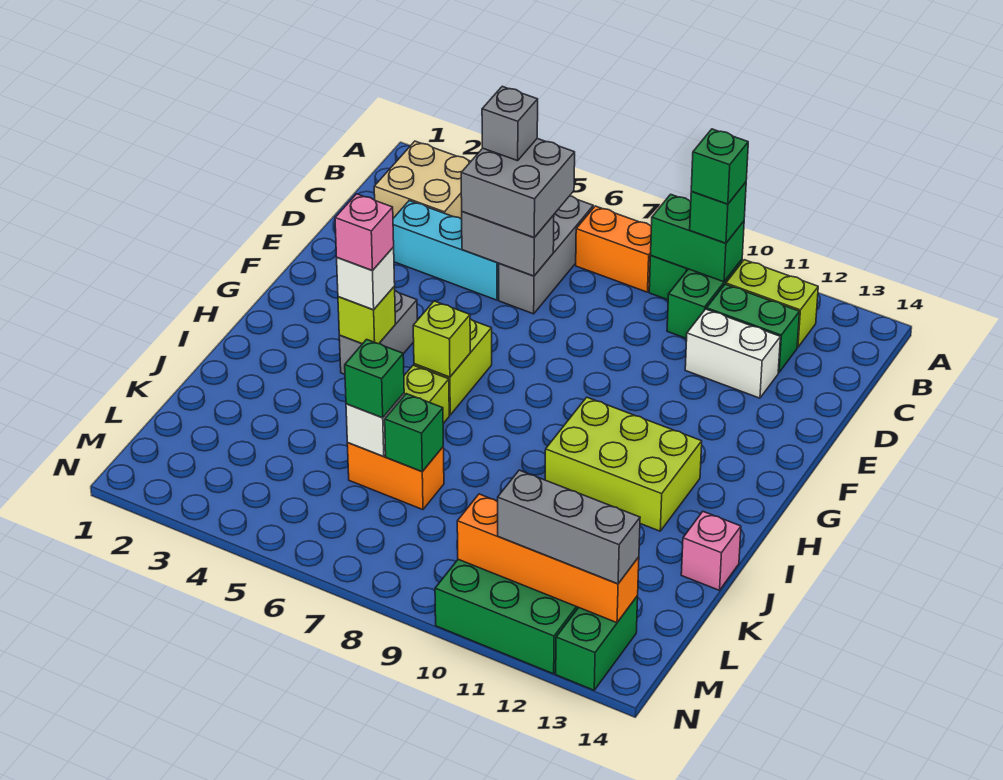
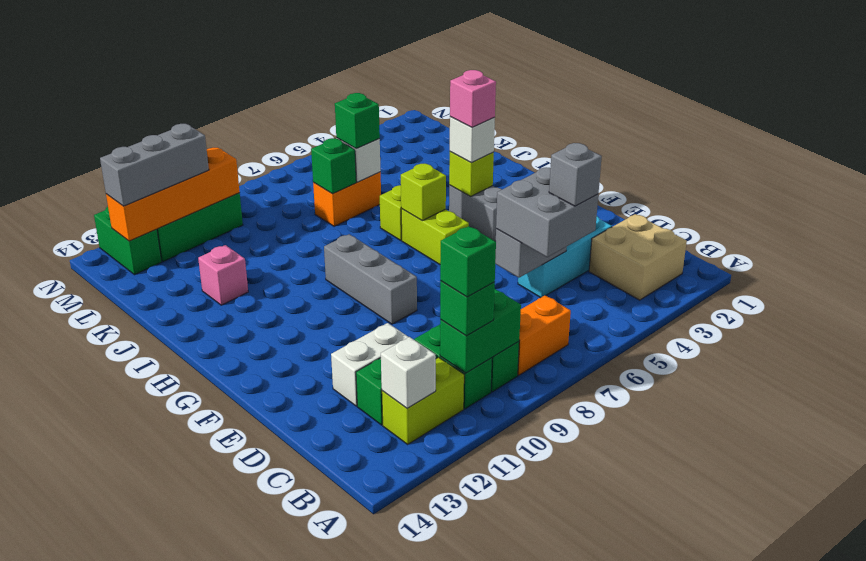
grey brick B6:D6 level 1 -> grey brick F9:H9 level 1
none -> white brick B12 level 2
lime brick H10:I12 level 1 -> none
pink brick J14 level 1 -> pink brick J12 level 1

